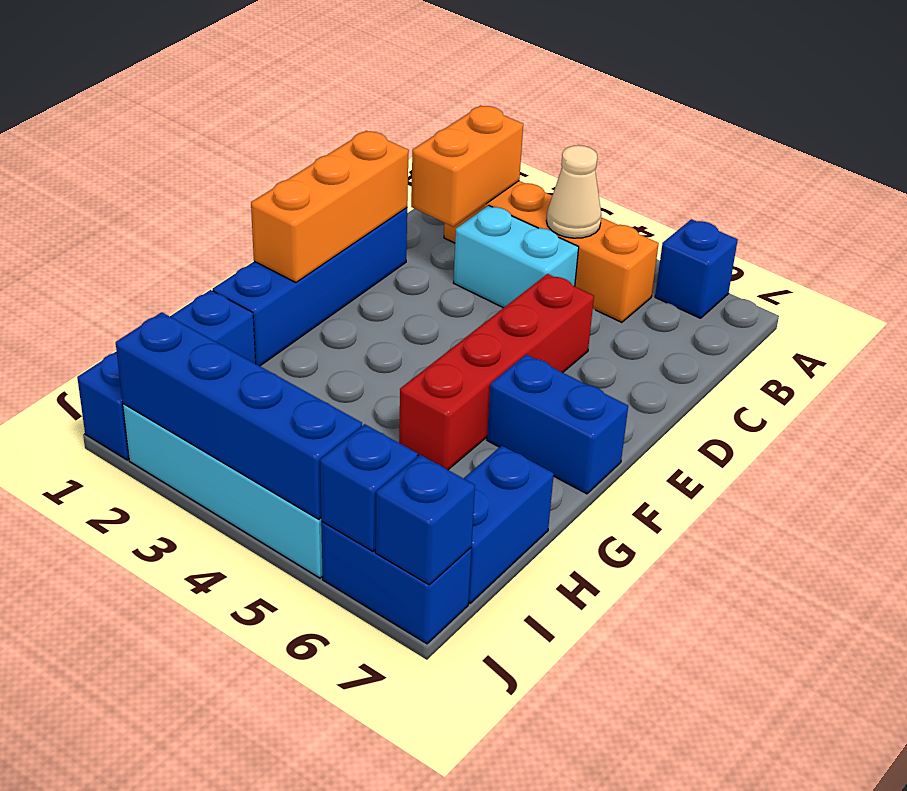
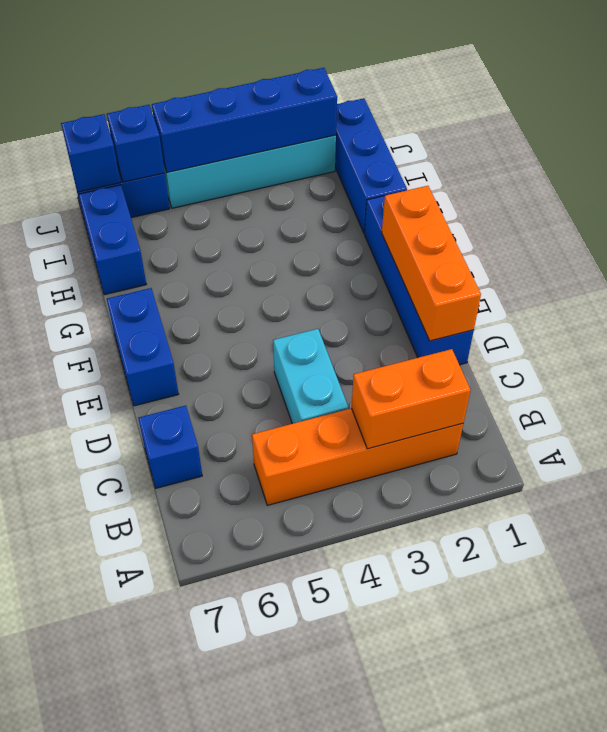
blue brick A6 level 1 -> blue brick C7 level 1
orange brick B2:C2 level 2 -> orange brick B2:B3 level 2
tan cone B4 level 2 -> none
cyan brick C3:C4 level 1 -> cyan brick C4:D4 level 1
red brick D5:G5 level 1 -> none
blue brick F6:F7 level 1 -> blue brick E7:F7 level 1

